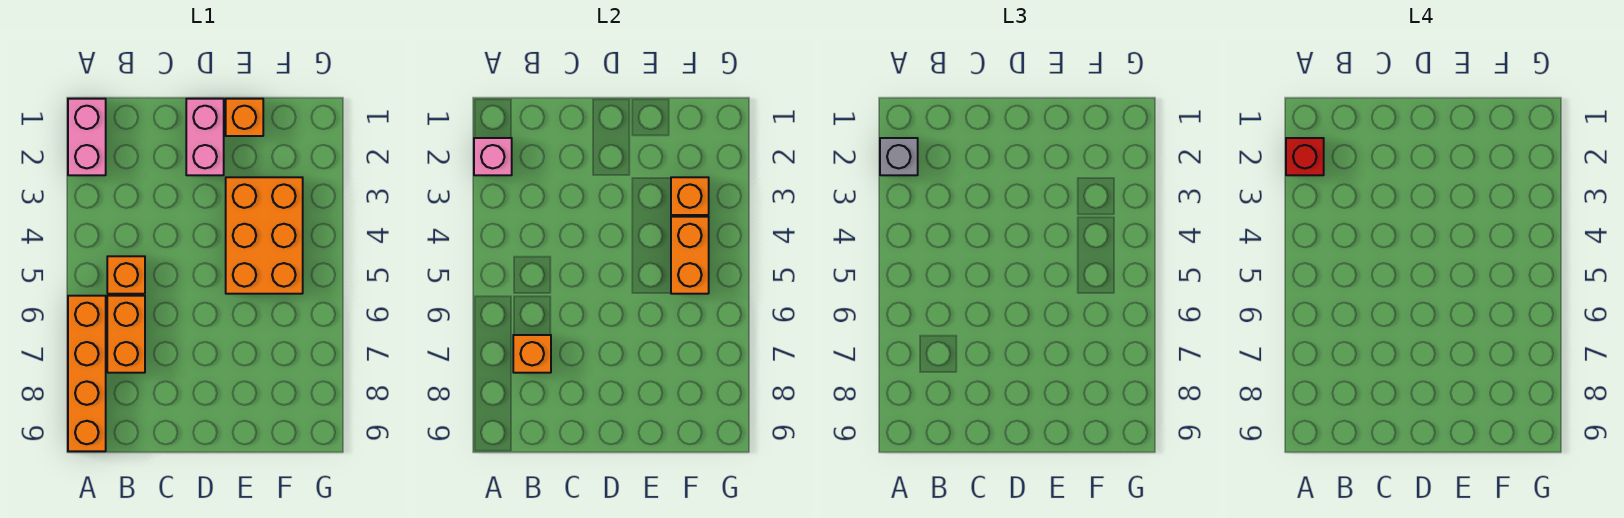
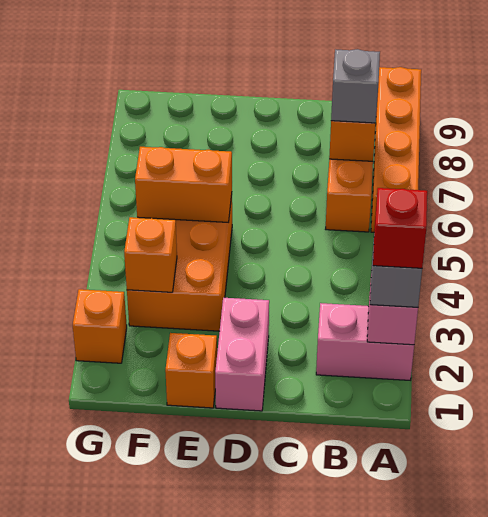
pink brick A1:A2 level 1 -> pink brick A2:B2 level 1
orange brick B5 level 1 -> orange brick G2 level 1
none -> grey brick B7 level 3
orange brick F4:F5 level 2 -> orange brick E5:F5 level 2

